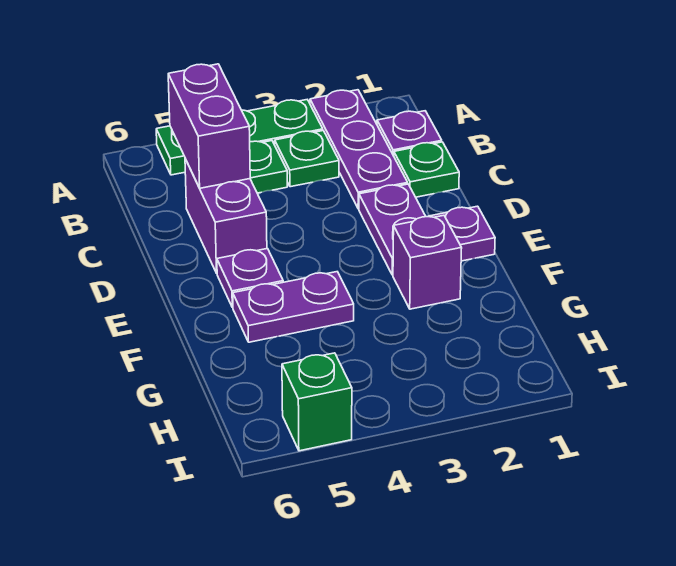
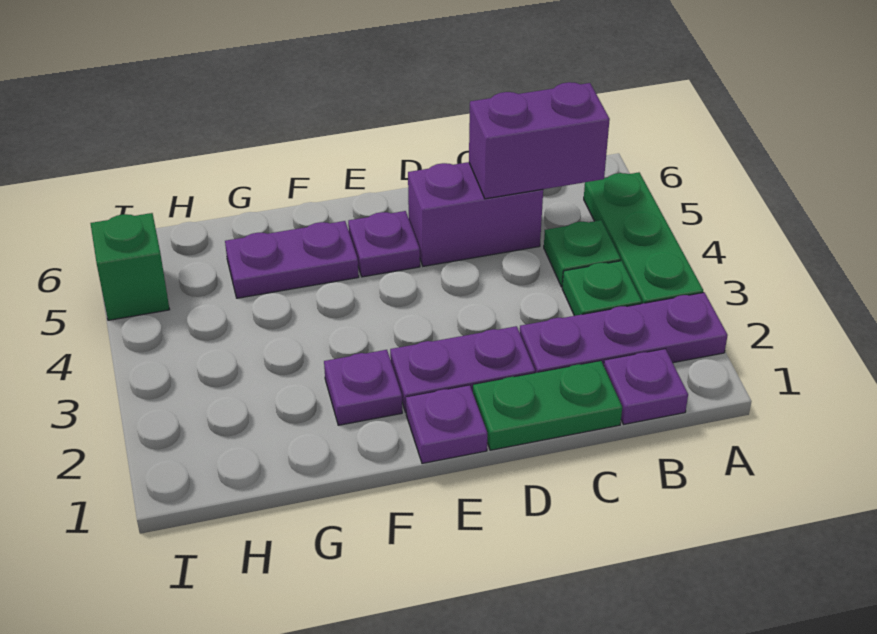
green plate C1 level 1 -> green plate C1:D1 level 1
purple brick F2 level 1 -> purple plate F2 level 1
purple plate F4:F5 level 1 -> purple plate F5:G5 level 1

